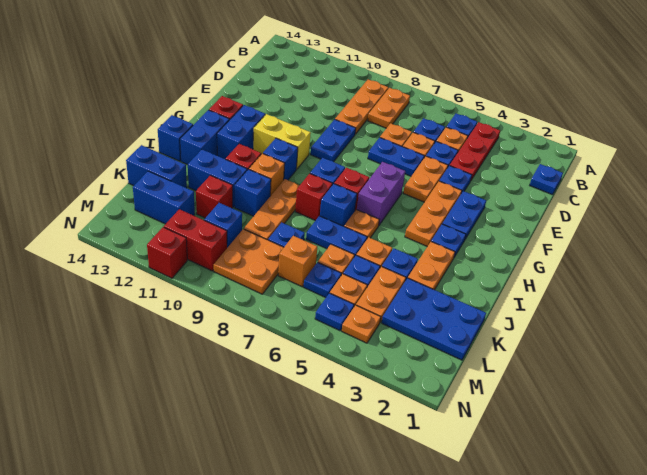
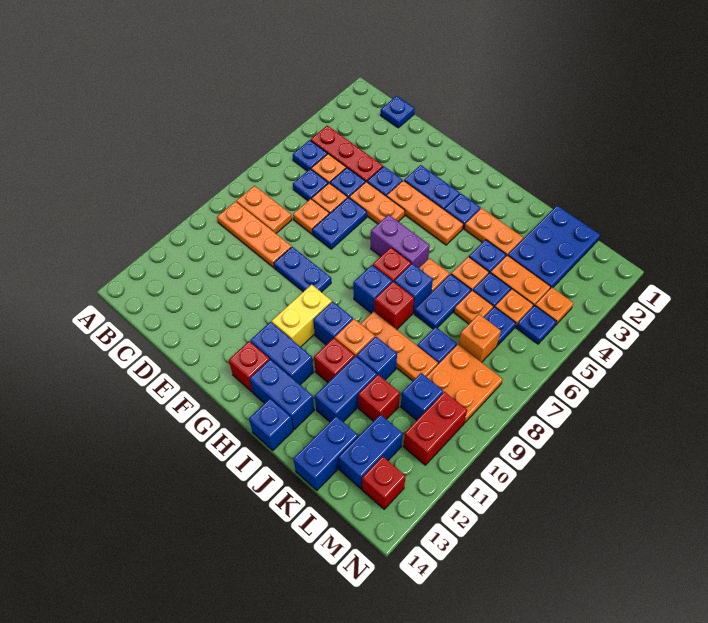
red brick N11 level 1 -> red brick M13 level 1

